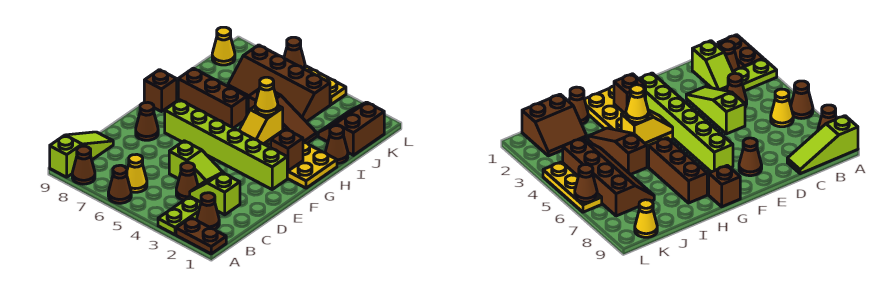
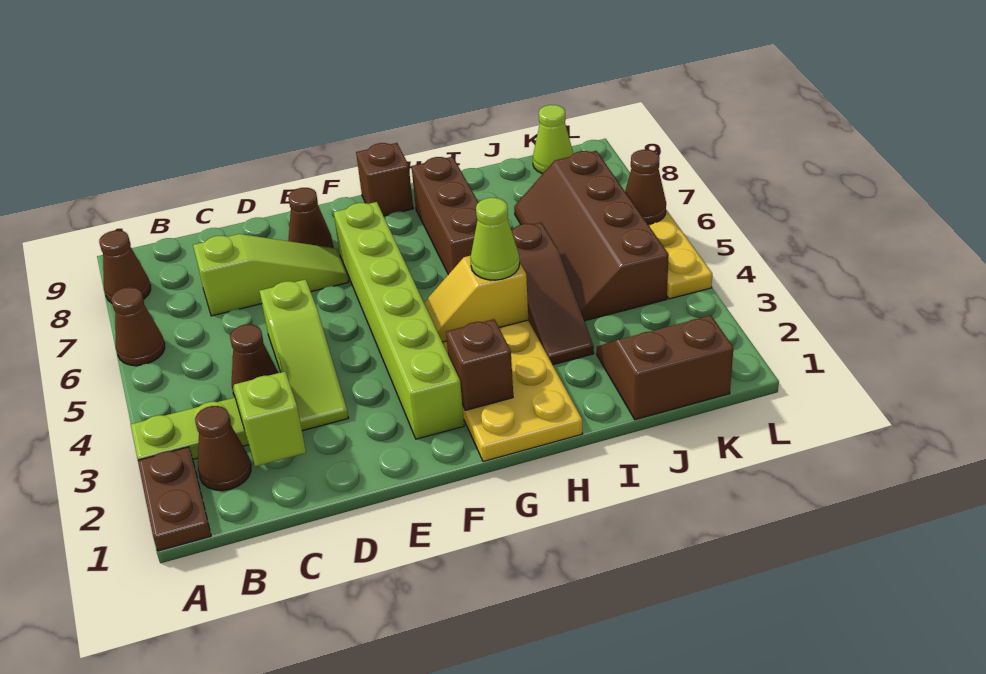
lime slope A9:C9 level 1 top A -> lime slope C7:E7 level 1 top C
yellow cone B6 level 1 -> none
yellow cone H4 level 3 -> lime cone H4 level 3
brown cone I1 level 1 -> none
yellow cone K9 level 1 -> lime cone K9 level 1

